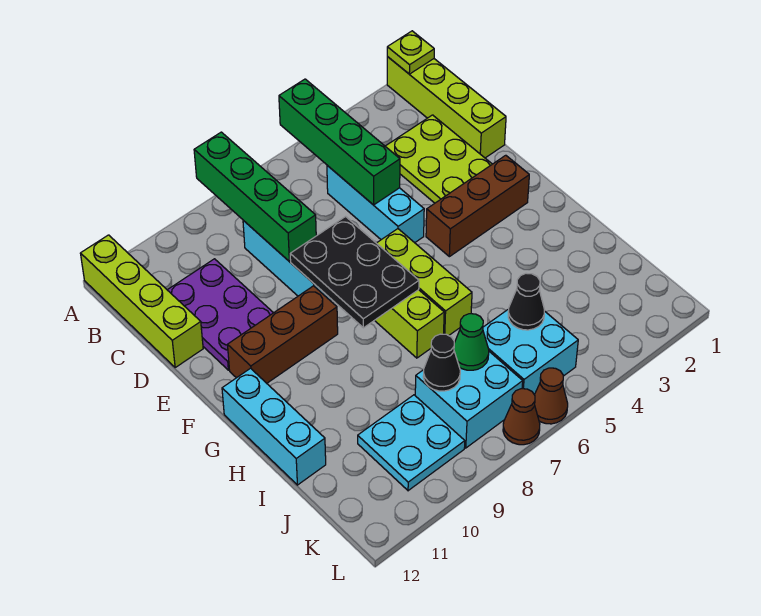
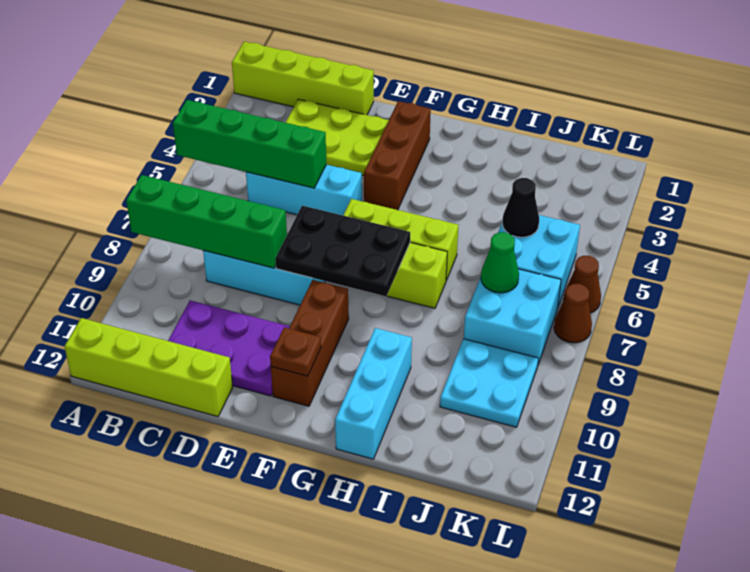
lime plate A1 level 2 -> none
none -> brown plate F11 level 2
cyan brick G12:I12 level 1 -> cyan brick H10:H12 level 1
black cone J8 level 2 -> none

